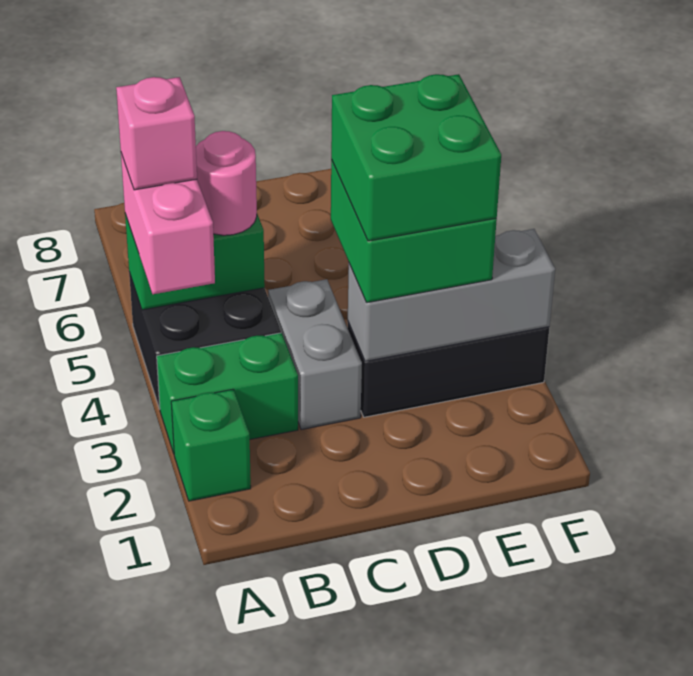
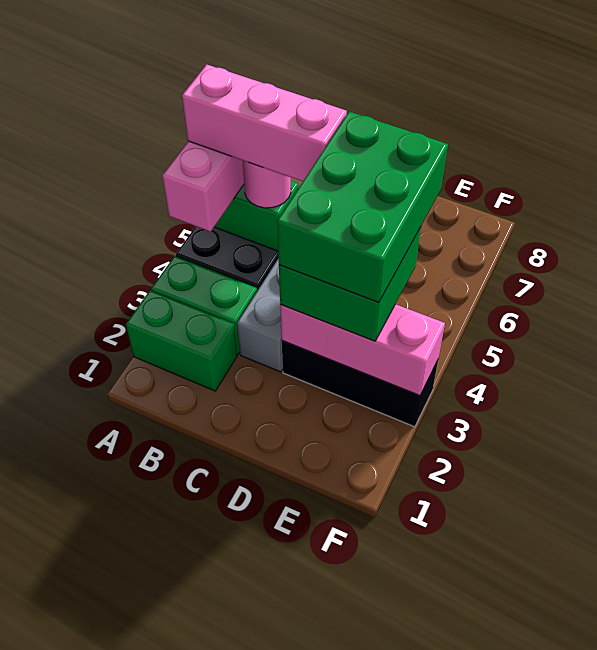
green brick A2 level 1 -> green brick A2:B2 level 1
pink brick A5 level 4 -> pink brick A5:C5 level 4
grey brick D3:F3 level 2 -> pink brick D3:F3 level 2
green brick D3:E4 level 4 -> green brick D3:E5 level 4

